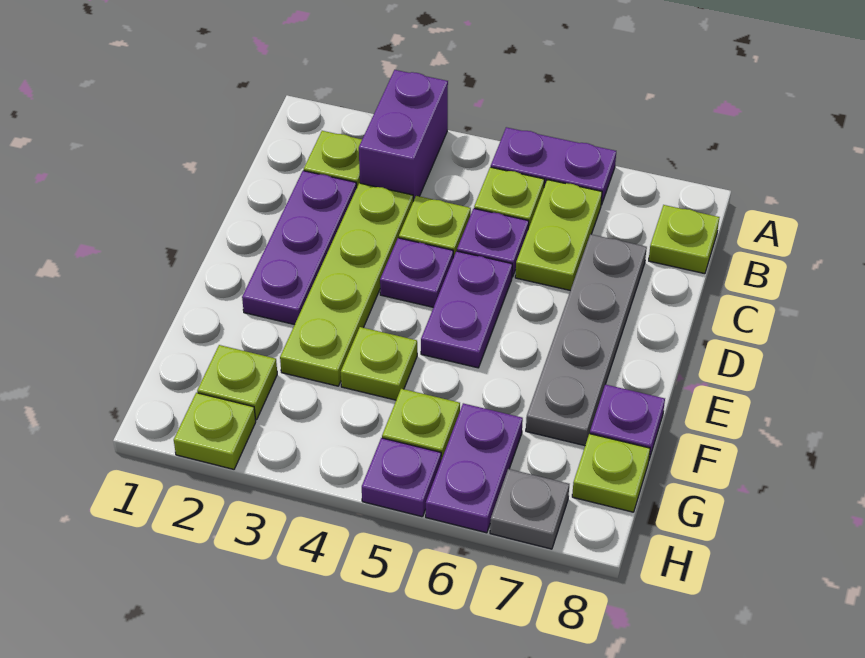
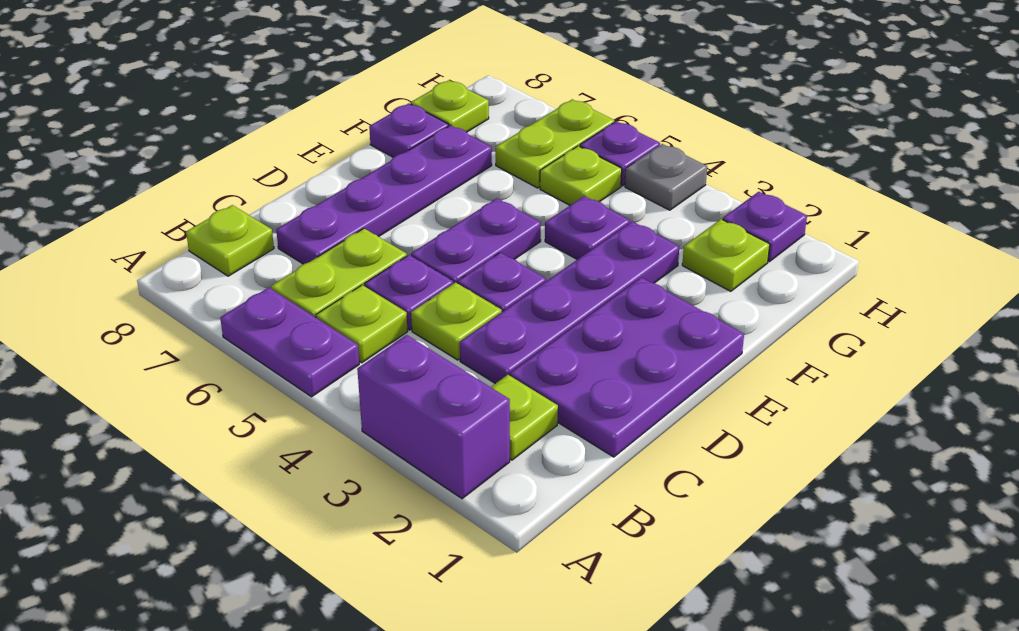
purple brick A3:B3 level 1 -> purple brick A2:A3 level 1
purple plate C2:E2 level 1 -> purple plate C1:E2 level 1
lime plate C3:F3 level 1 -> purple plate C3:F3 level 1
grey plate C7:F7 level 1 -> purple plate C7:F7 level 1
lime plate F4 level 1 -> purple plate F4 level 1
purple plate G6:H6 level 1 -> lime plate G6:H6 level 1
lime plate H2 level 1 -> purple plate H2 level 1
grey plate H7 level 1 -> grey plate H4 level 1

